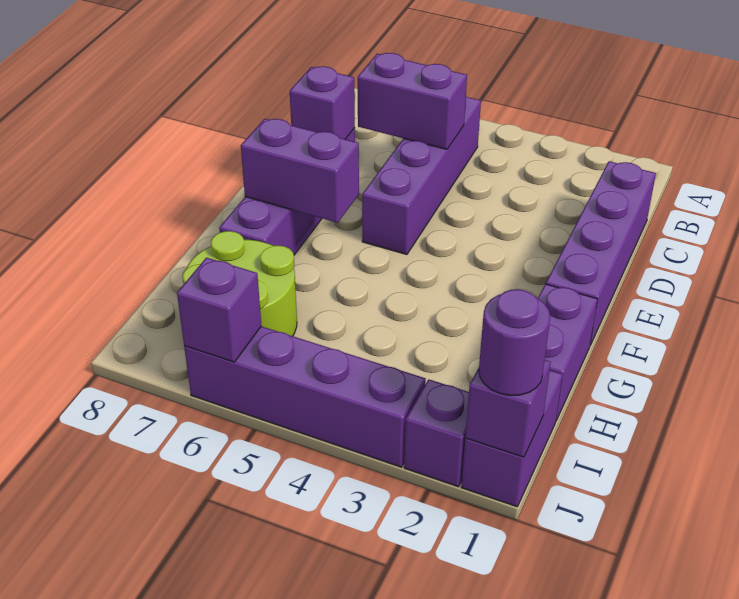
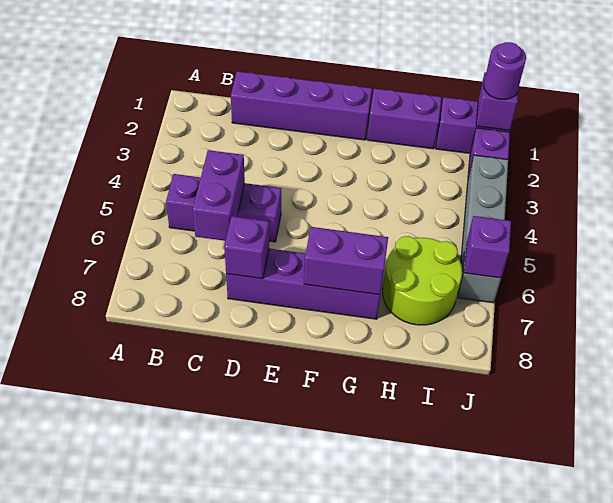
purple brick B5:E5 level 1 -> purple brick B5:D5 level 1
purple brick F6:F7 level 2 -> purple brick F7:G7 level 2
purple brick J3:J6 level 1 -> grey brick J3:J6 level 1

